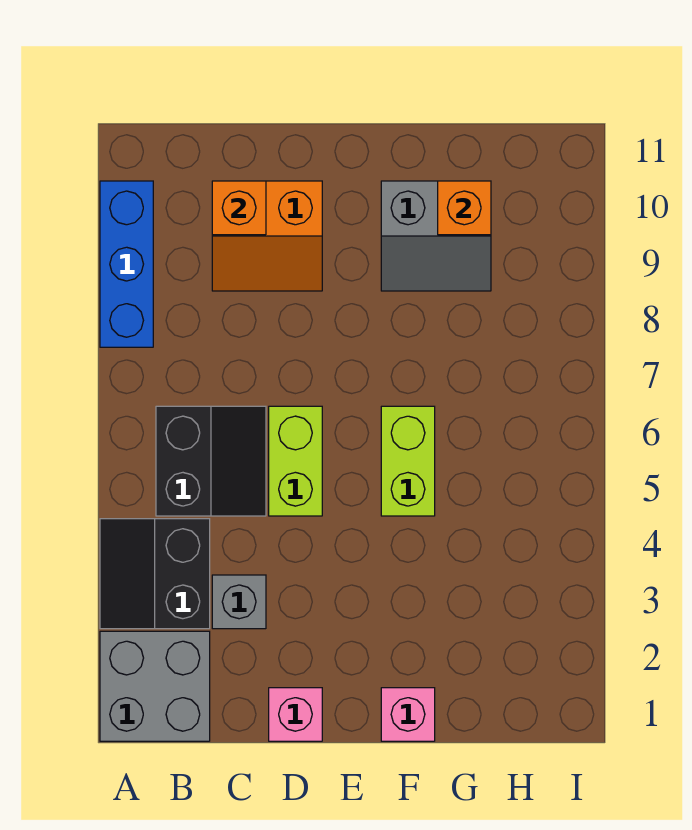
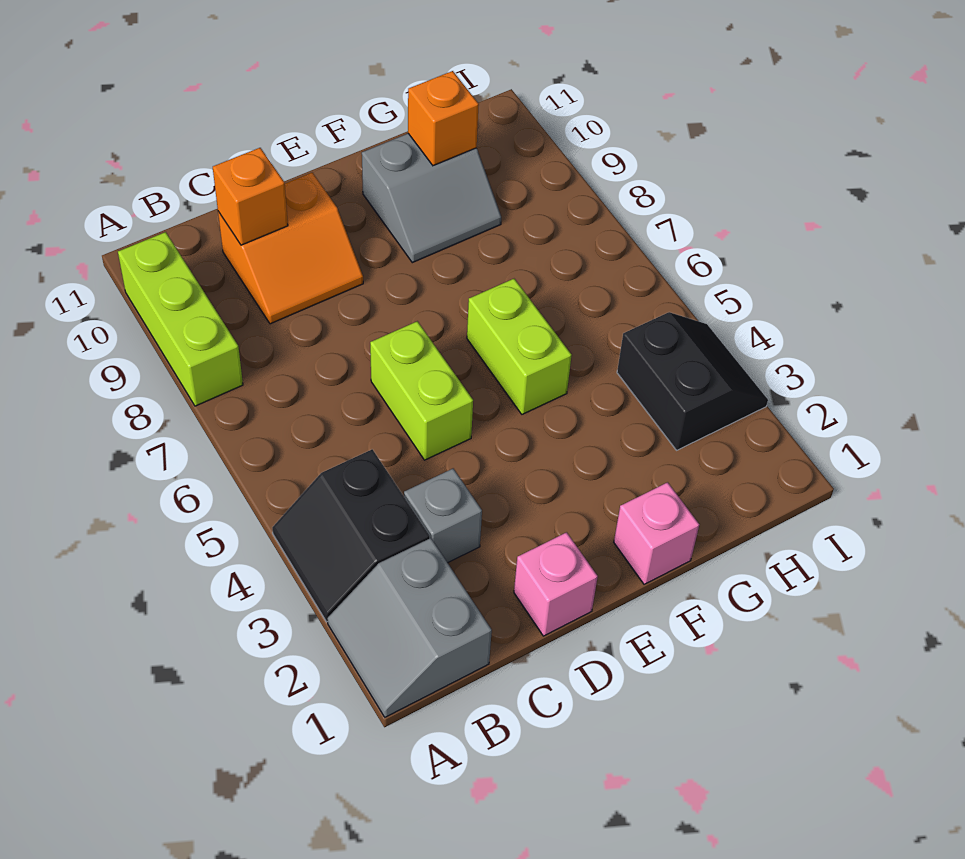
grey brick A1:B2 level 1 -> grey slope A1:B2 level 1 top B
blue brick A8:A10 level 1 -> lime brick A8:A10 level 1
black slope B5:C6 level 1 top B -> black slope H3:I4 level 1 top H

